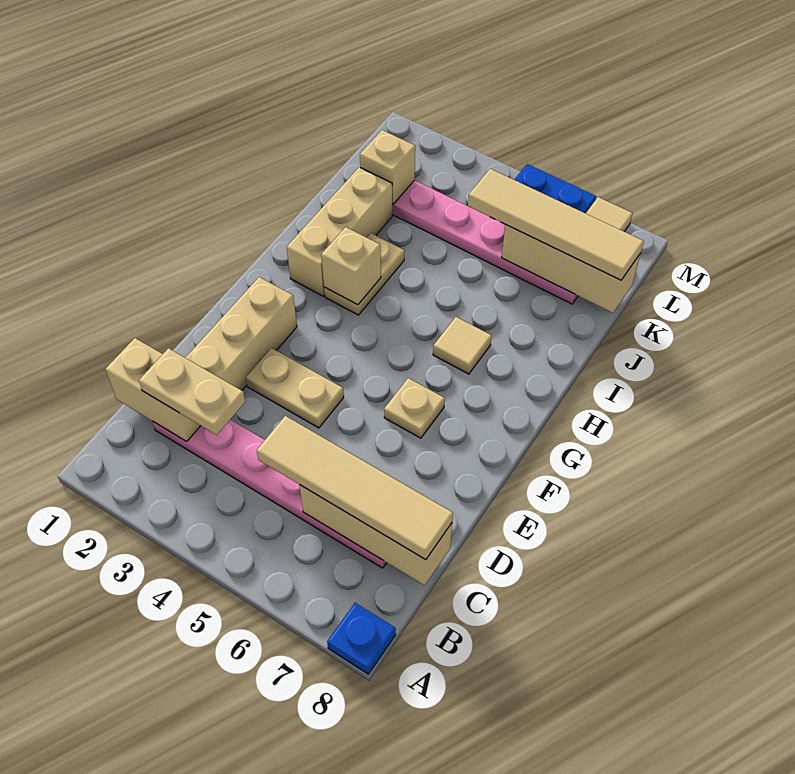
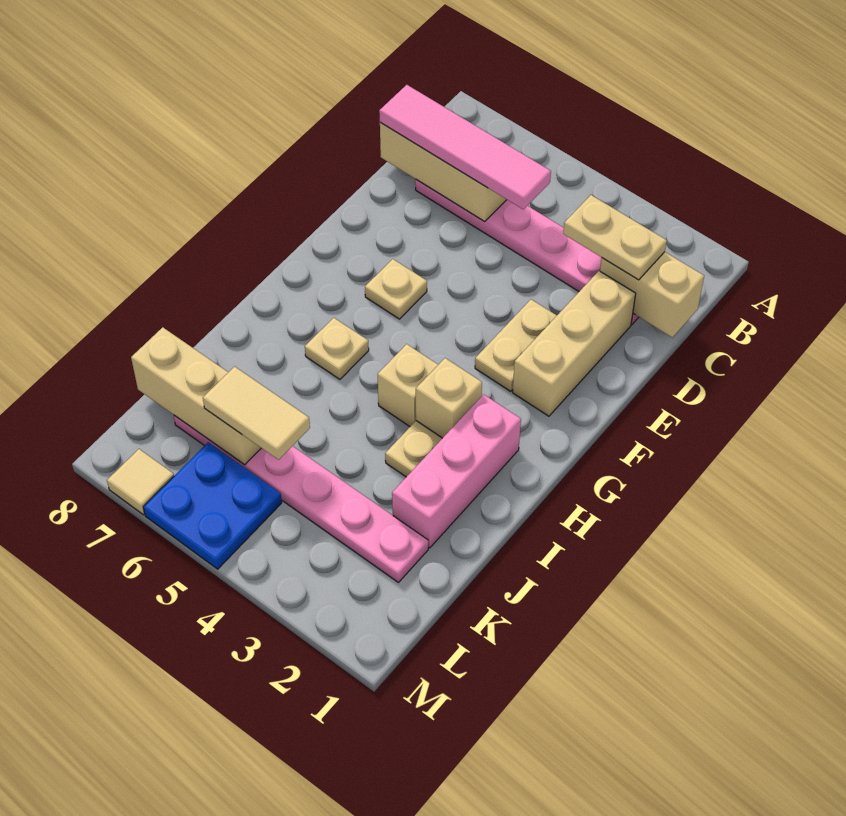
blue plate A8 level 1 -> none
tan tile C5:C8 level 3 -> pink tile C5:C8 level 3
tan plate E3:E4 level 1 -> tan plate E3:F3 level 1
tan brick H2:J2 level 1 -> pink brick H2:J2 level 1
tan tile H6 level 1 -> tan plate H6 level 1
tan brick K2 level 2 -> tan brick H4 level 1
tan tile K5:K8 level 3 -> tan tile K5:K6 level 3

